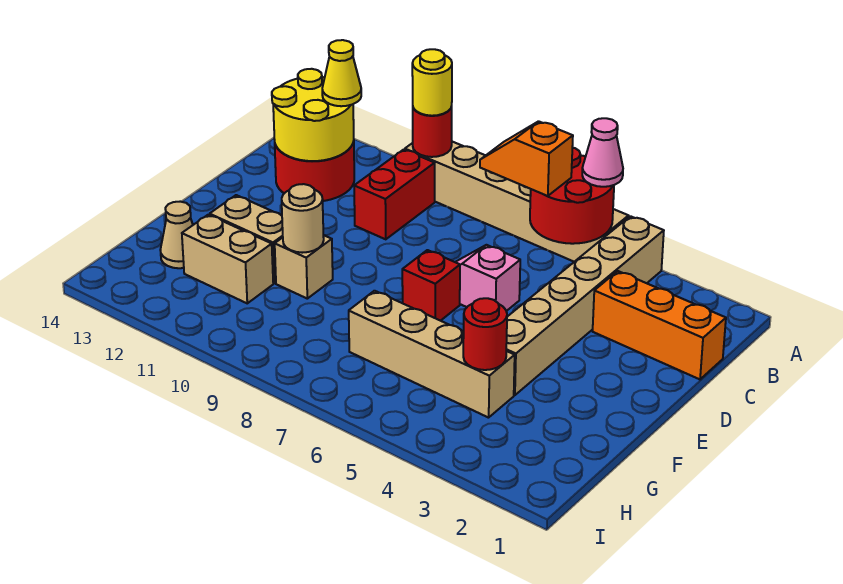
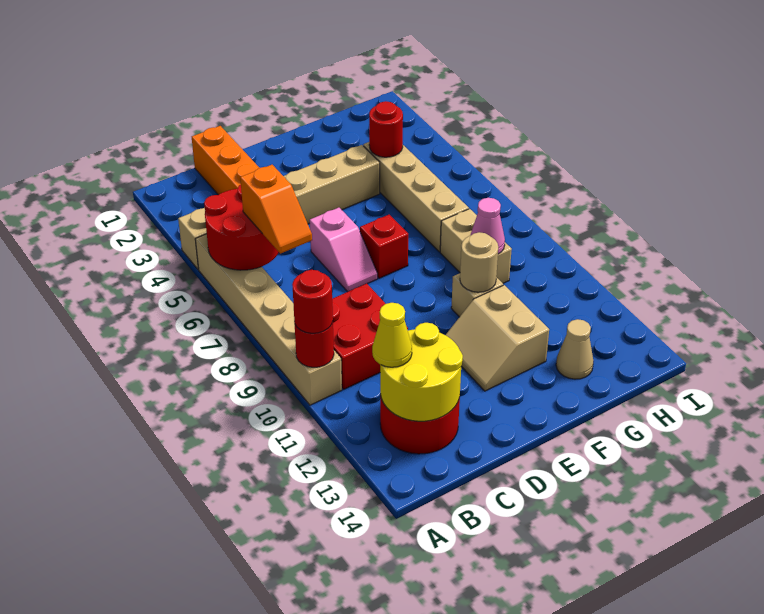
pink cone A5 level 3 -> pink cone G9 level 2
yellow round brick A10 level 3 -> red round brick A10 level 3
red brick B10:C10 level 1 -> red brick B9:C10 level 1
tan brick G11:G12 level 1 -> tan brick G8:G9 level 1

